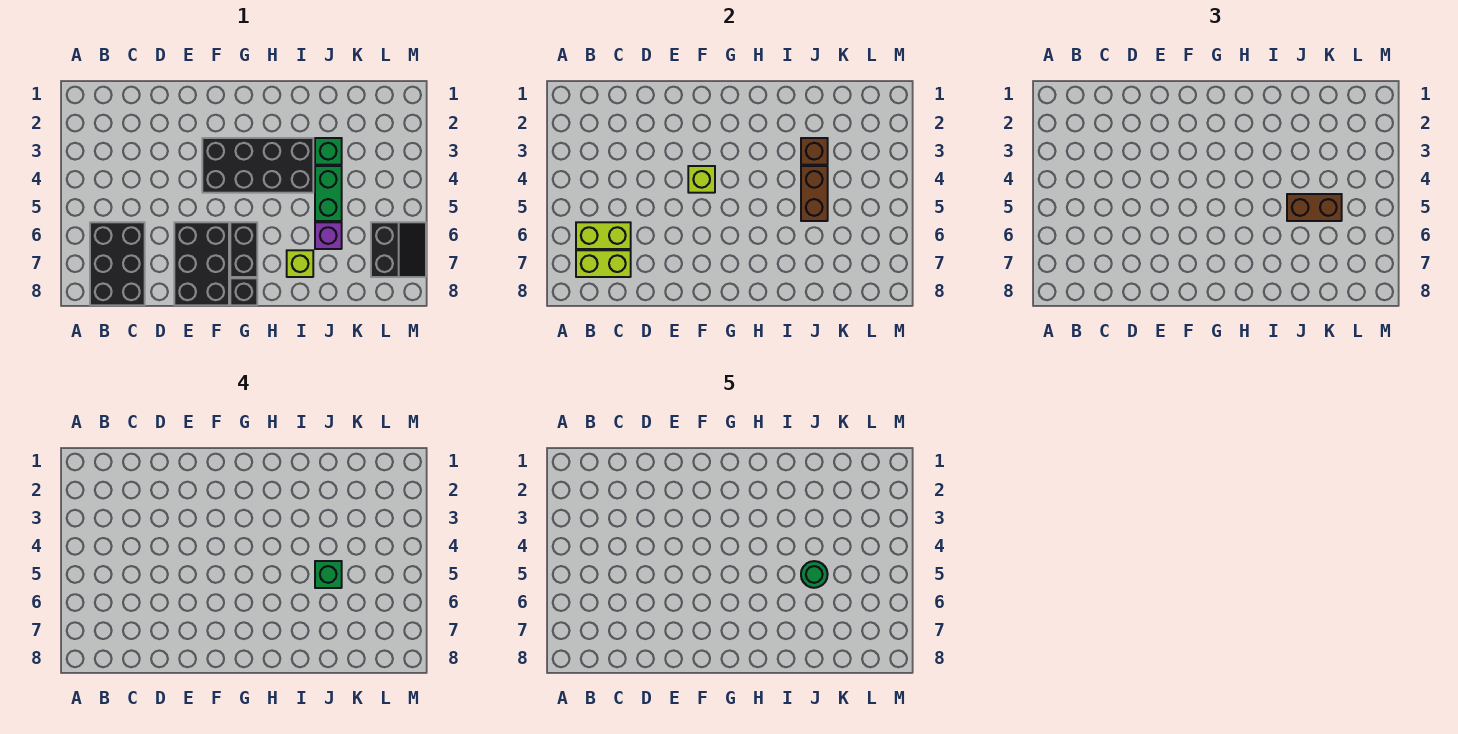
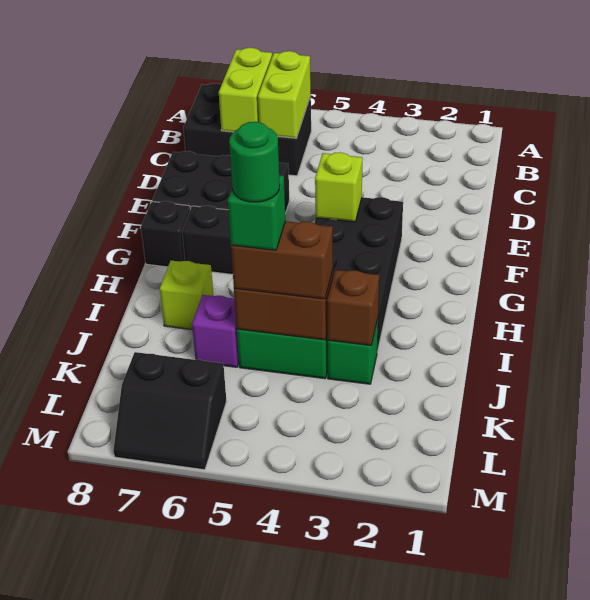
brown brick J5:K5 level 3 -> brown brick J4:J5 level 3

